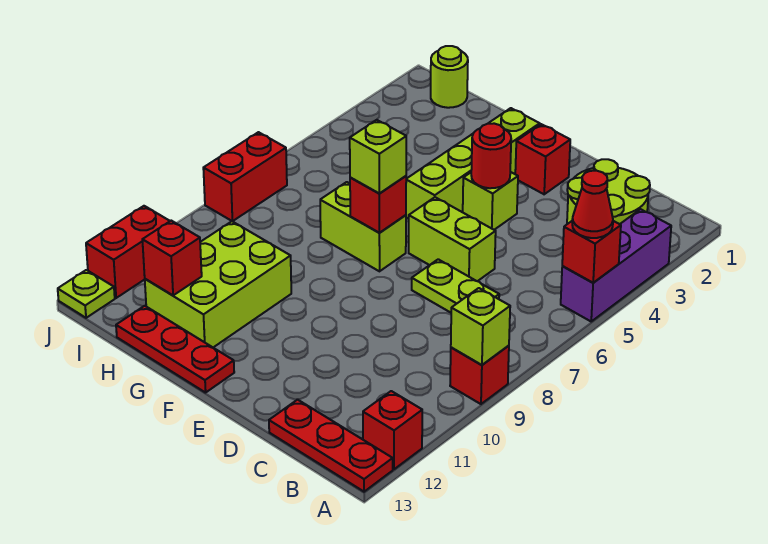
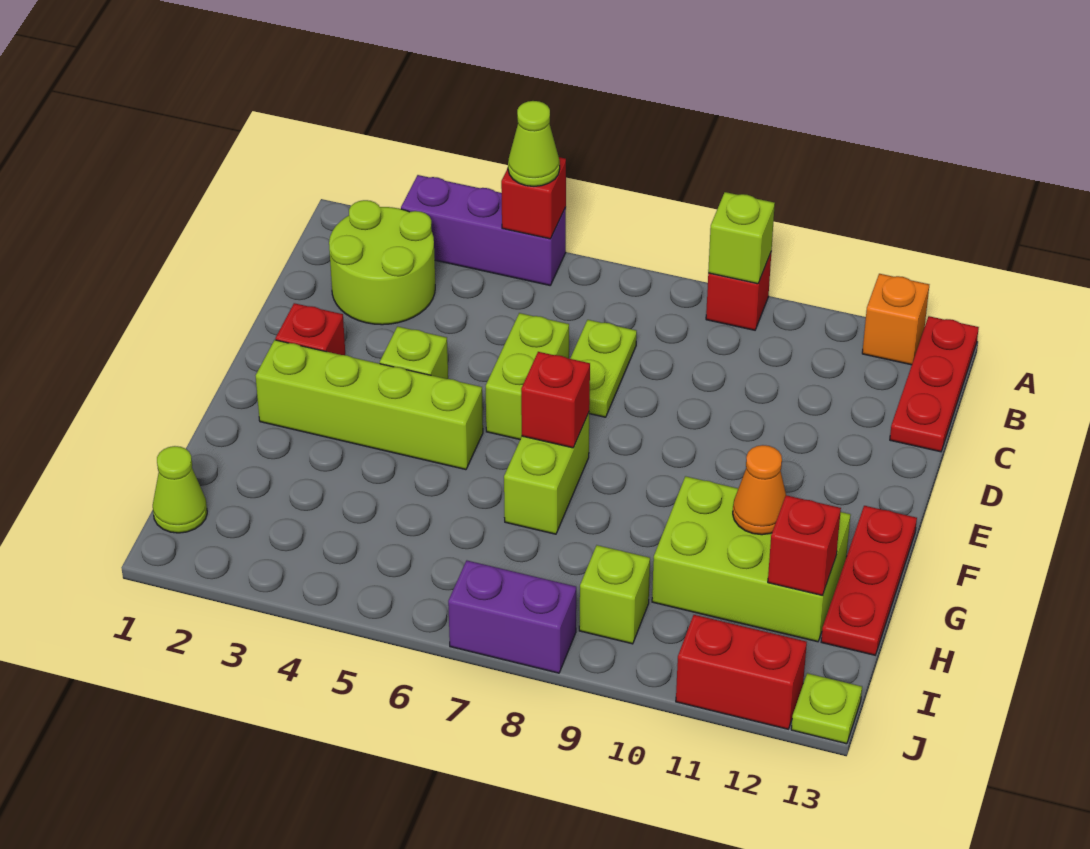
red cone A5 level 3 -> lime cone A5 level 3
red brick A12 level 1 -> orange brick A12 level 1
red round brick E4 level 2 -> none
lime brick F7 level 3 -> lime brick I9 level 1
none -> orange cone G11 level 2
lime round brick I1 level 1 -> lime cone I1 level 1
red brick J7:J8 level 1 -> purple brick J7:J8 level 1

